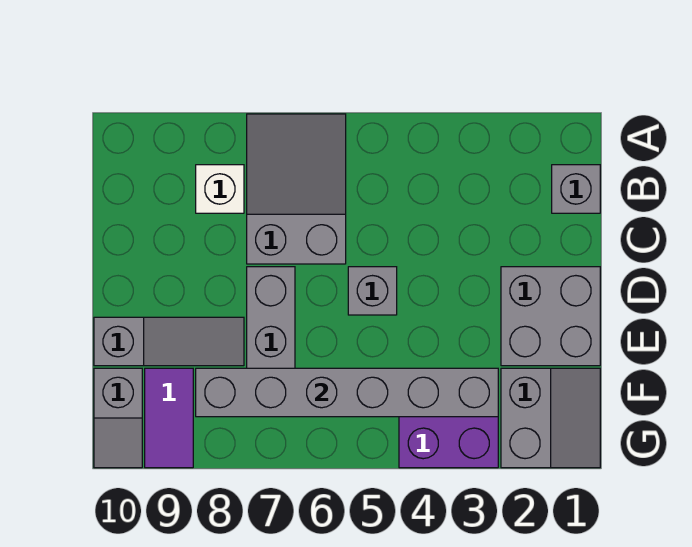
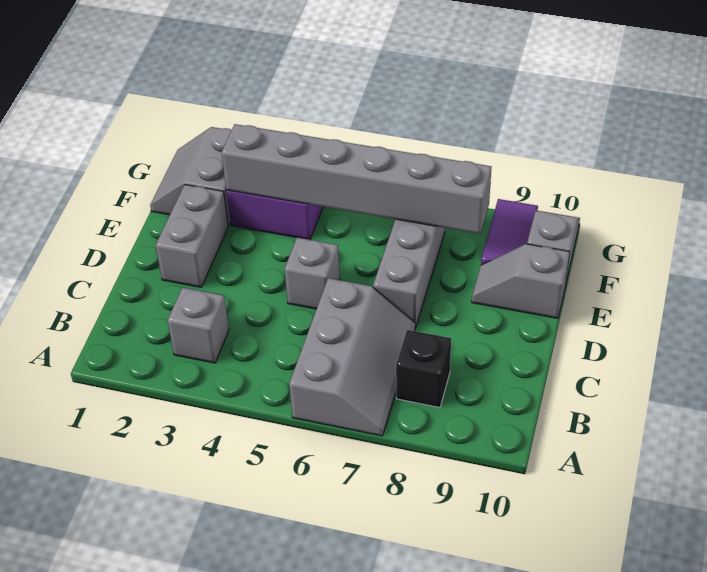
grey slope A6:C7 level 1 top C -> grey slope A6:C7 level 1 top 6
grey brick B1 level 1 -> grey brick B3 level 1
white brick B8 level 1 -> black brick B8 level 1
grey brick D1:E2 level 1 -> grey brick D2:E2 level 1
grey slope E8:E10 level 1 top 10 -> grey slope E9:E10 level 1 top 10

